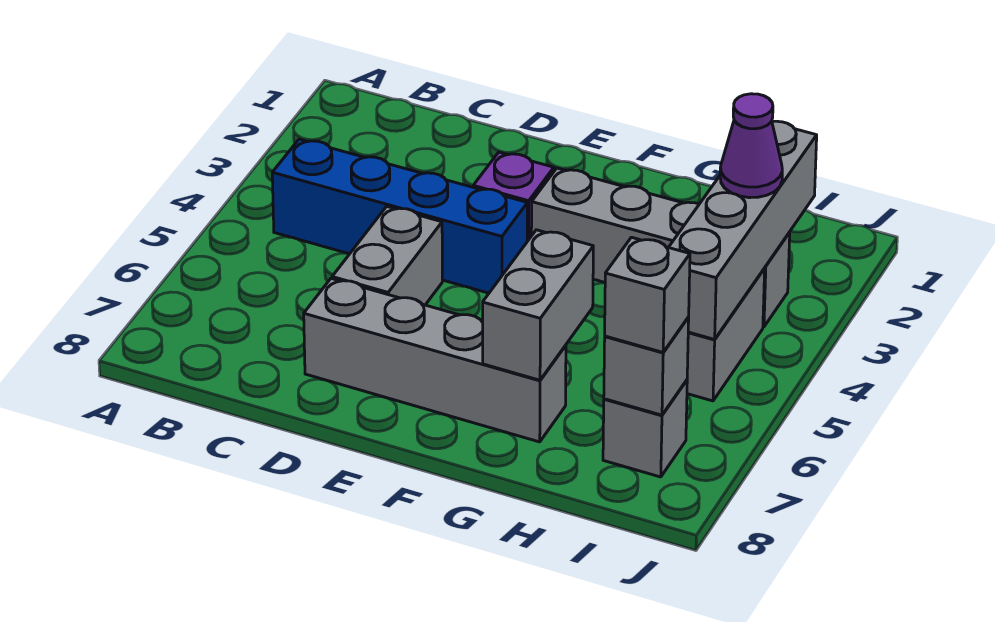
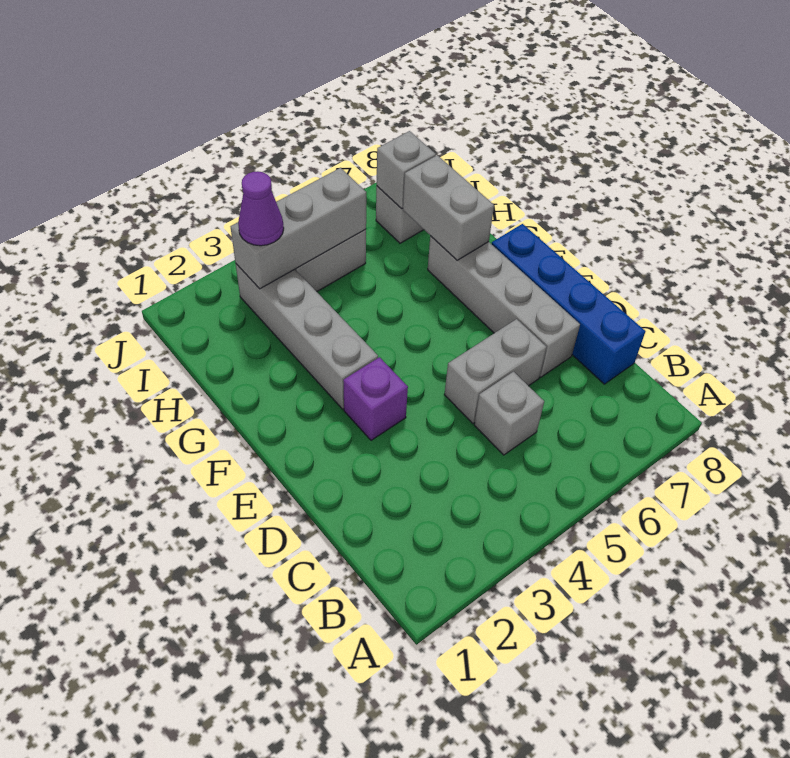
blue brick B4:E4 level 1 -> blue brick C8:F8 level 1
grey brick G6:G7 level 2 -> grey brick G7:H7 level 2
grey brick I2:I5 level 2 -> grey brick I3:I5 level 2
grey brick I7 level 3 -> grey brick C5 level 1

